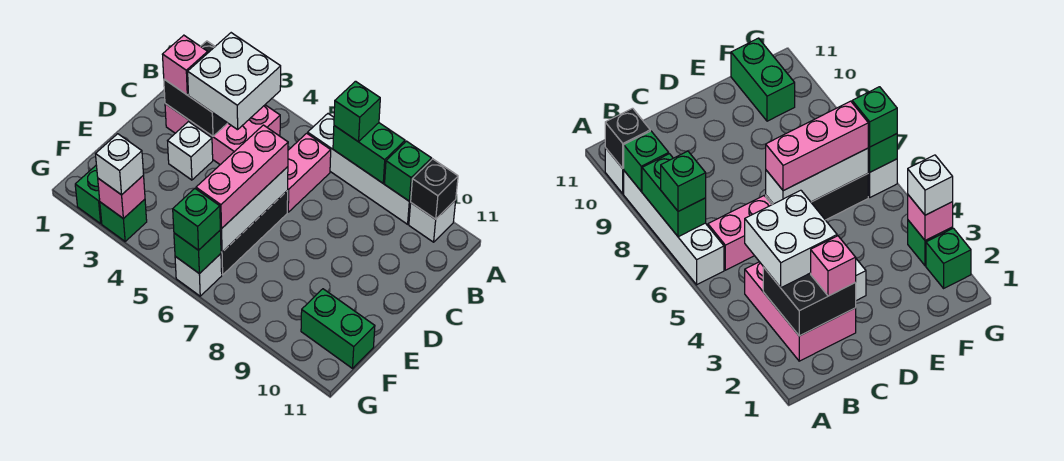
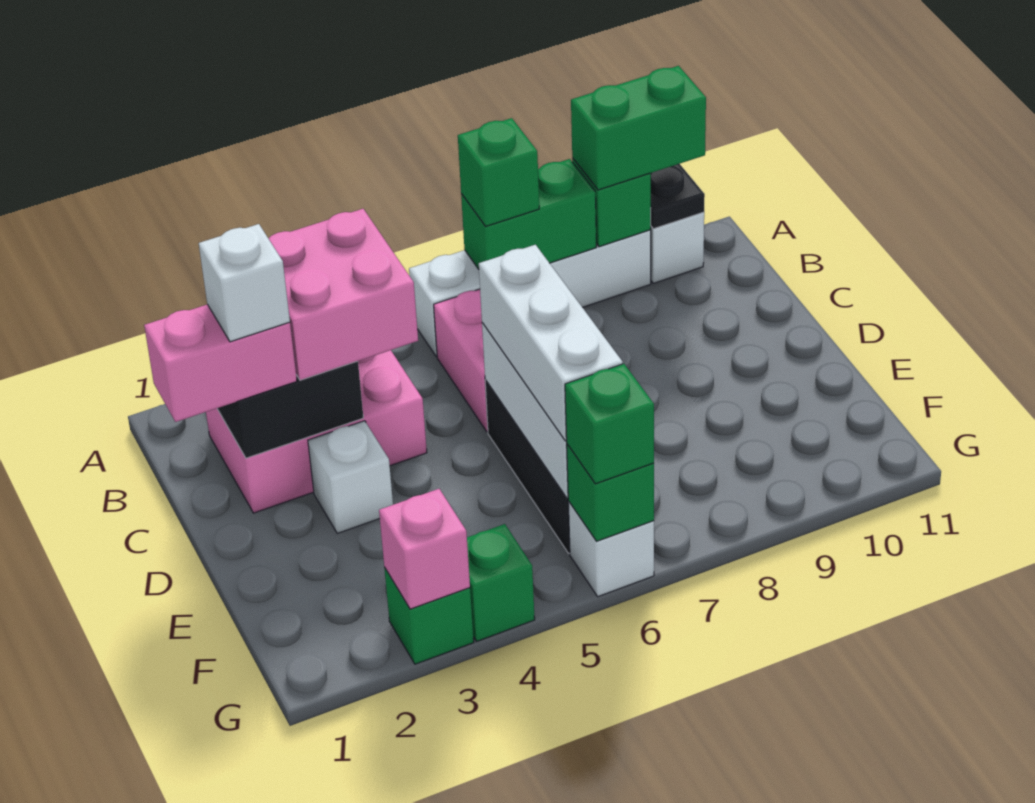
black brick A10 level 2 -> black plate A10 level 2
white brick B3:C4 level 3 -> pink brick B3:C4 level 3
pink brick C2 level 3 -> pink brick C1:C2 level 3
pink brick D6:F6 level 3 -> white brick D6:F6 level 3
green brick F10:F11 level 1 -> green brick A9:A10 level 3
green brick G2 level 1 -> green brick G4 level 1
white brick G3 level 3 -> white brick C2 level 4

